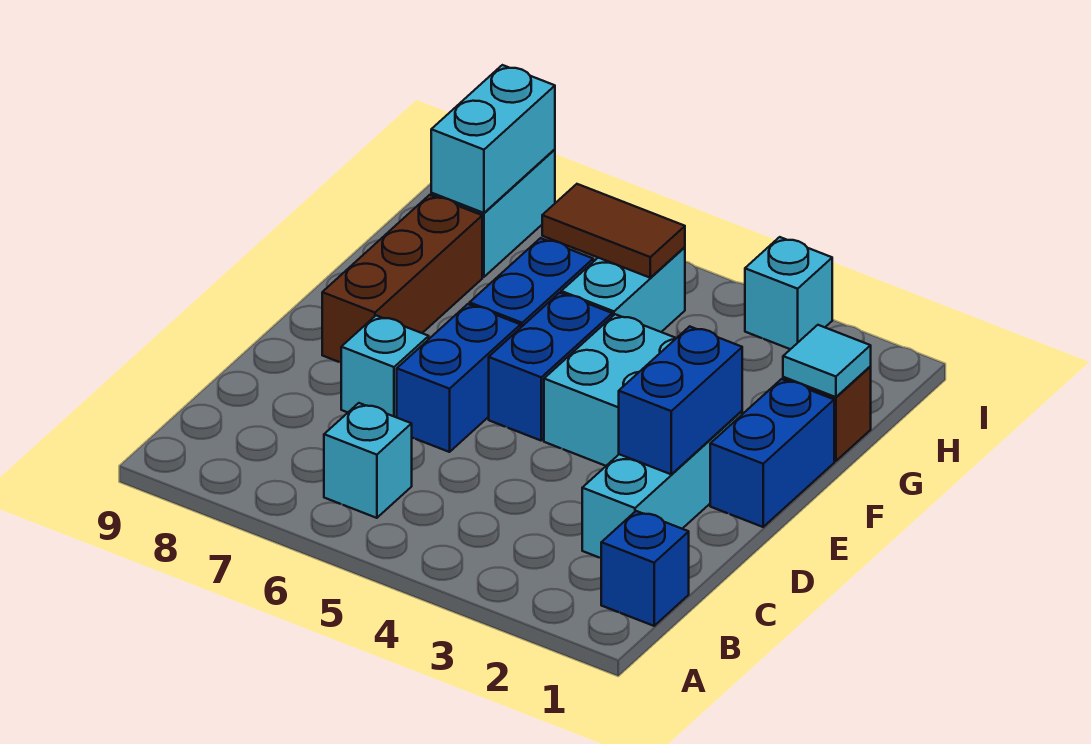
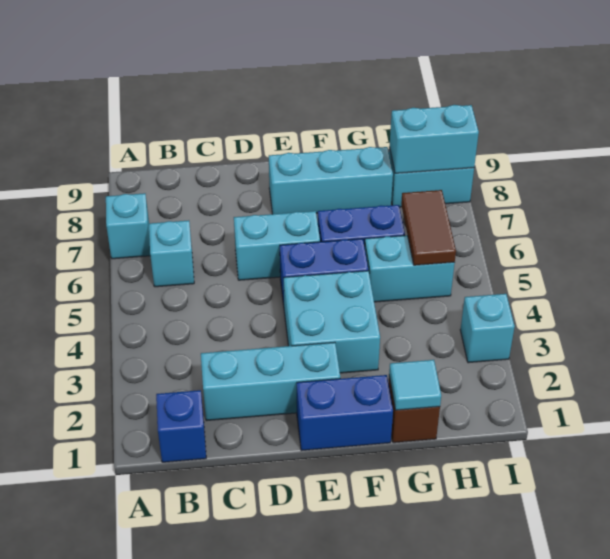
blue brick D2:E2 level 2 -> none
blue brick D6:E6 level 1 -> cyan brick D6:E6 level 1
cyan brick D7 level 1 -> cyan brick A7 level 1
brown brick E8:G8 level 1 -> cyan brick E8:G8 level 1

